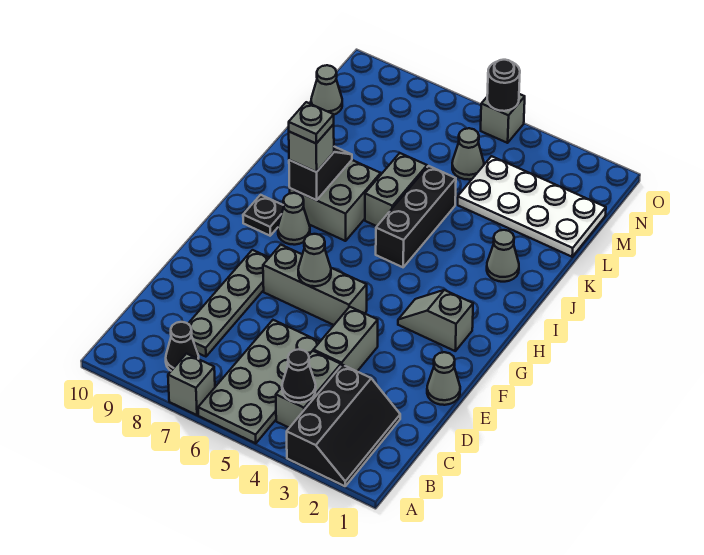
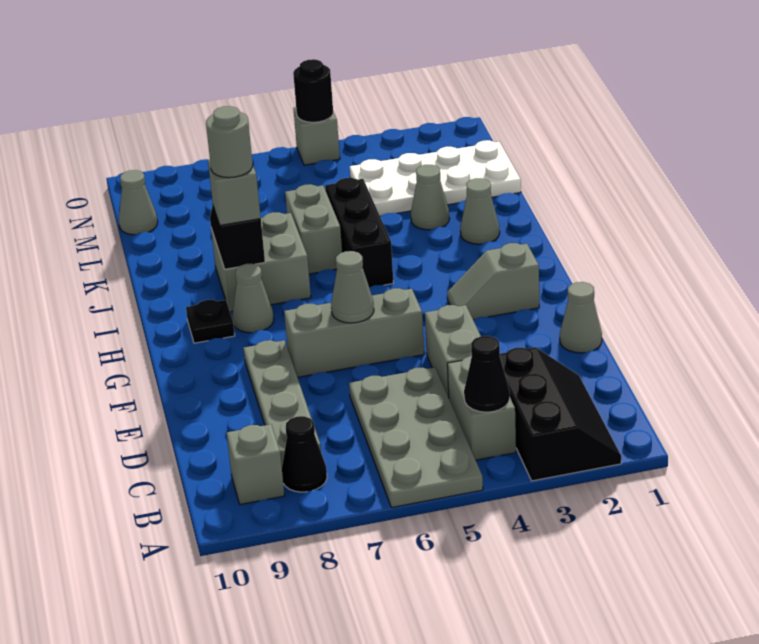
grey brick A7 level 1 -> grey brick B9 level 1
grey plate I8 level 4 -> grey round brick I8 level 4
grey cone M5 level 1 -> grey cone K3 level 1

